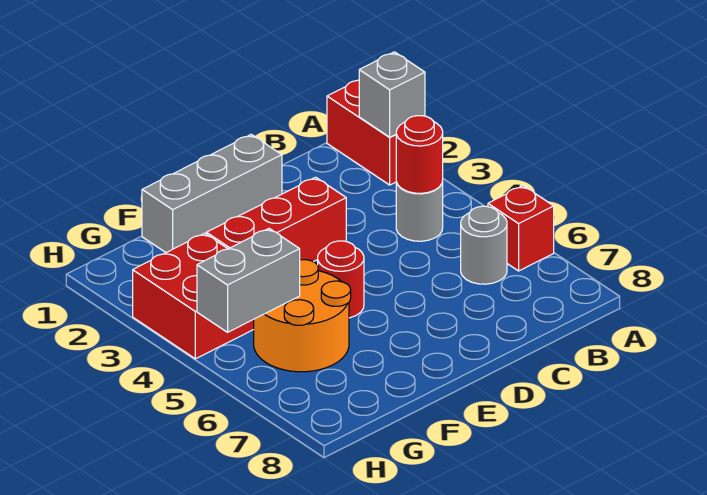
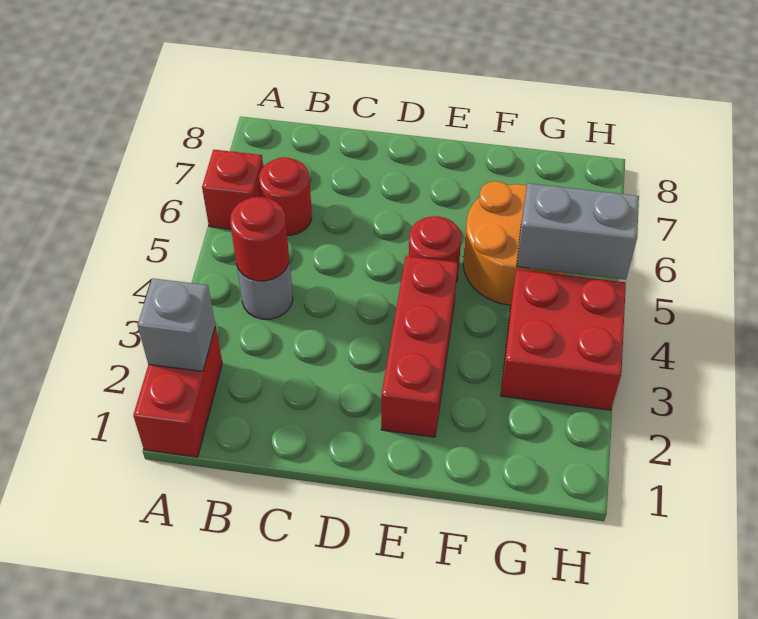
grey round brick B6 level 1 -> red round brick B6 level 1
grey brick D1:F1 level 1 -> none
red brick D3:F3 level 1 -> red brick E2:E4 level 1

